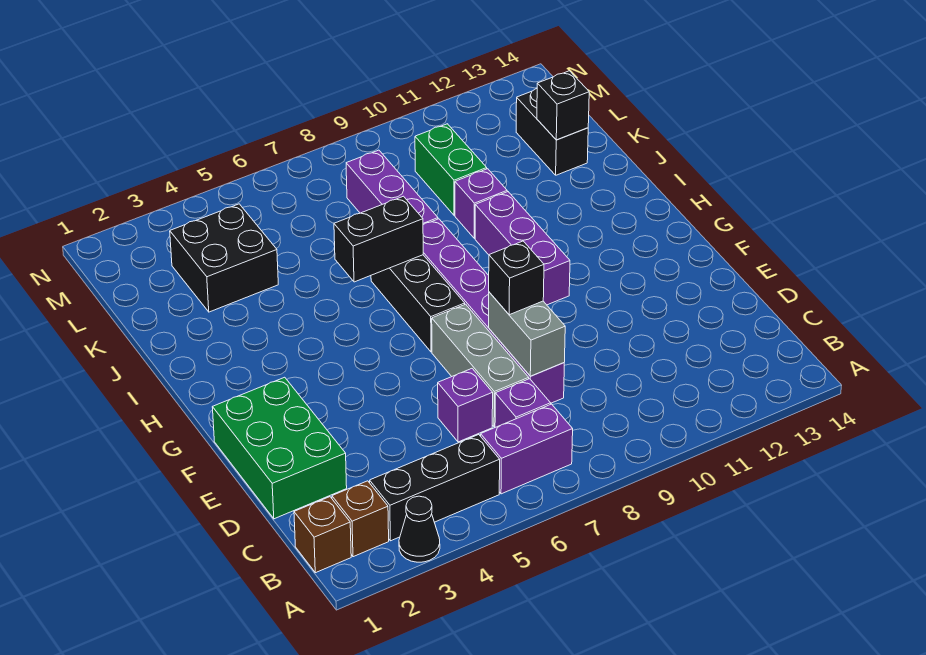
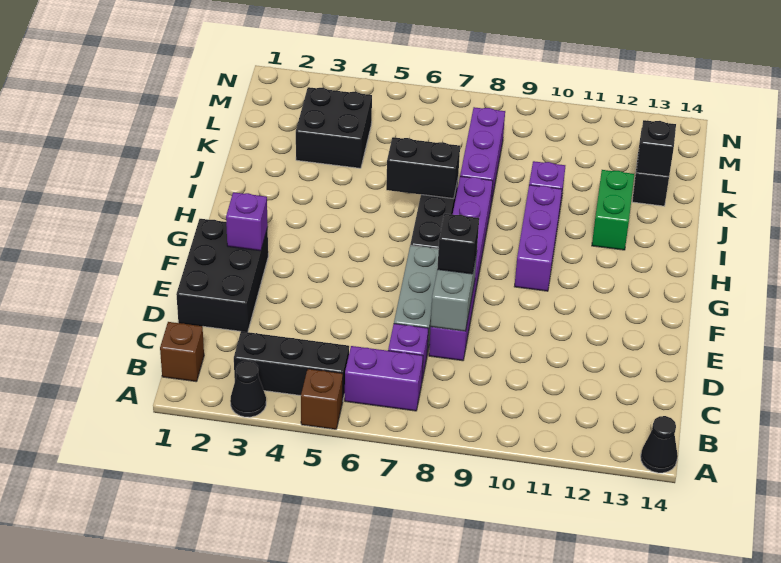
none -> black cone A14 level 1
brown brick B2 level 1 -> brown brick A5 level 1
green brick D1:F2 level 1 -> black brick D1:F2 level 1
purple brick D6 level 1 -> purple brick F2 level 2
green brick K10:L10 level 1 -> green brick I12:J12 level 1

